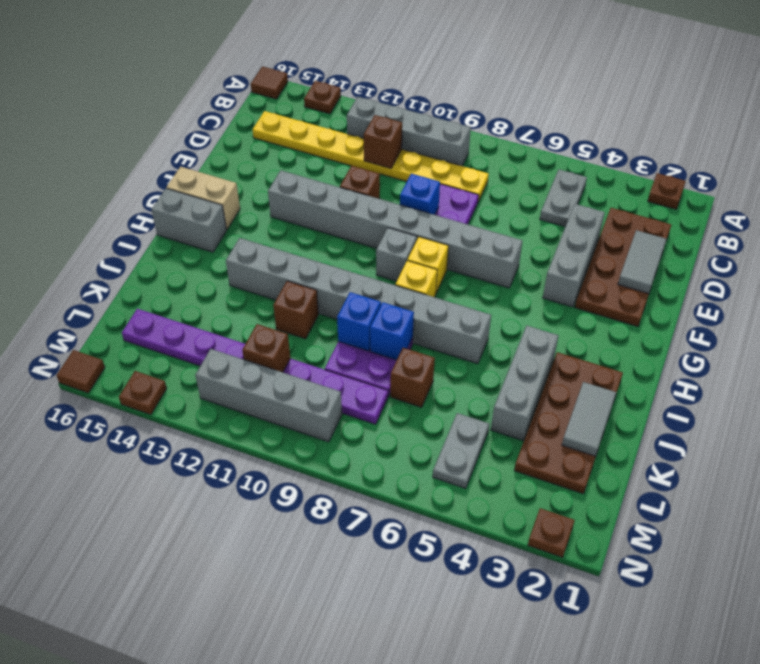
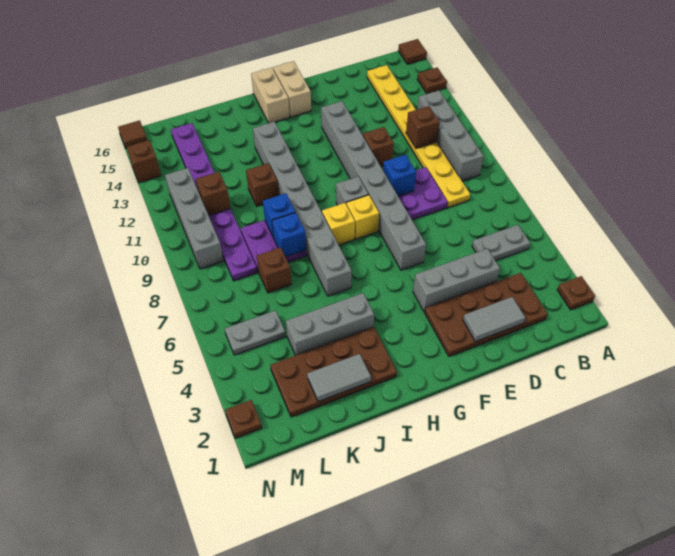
grey brick H15:H16 level 1 -> tan brick H15:H16 level 1
brown plate N14 level 1 -> brown brick N14 level 1

